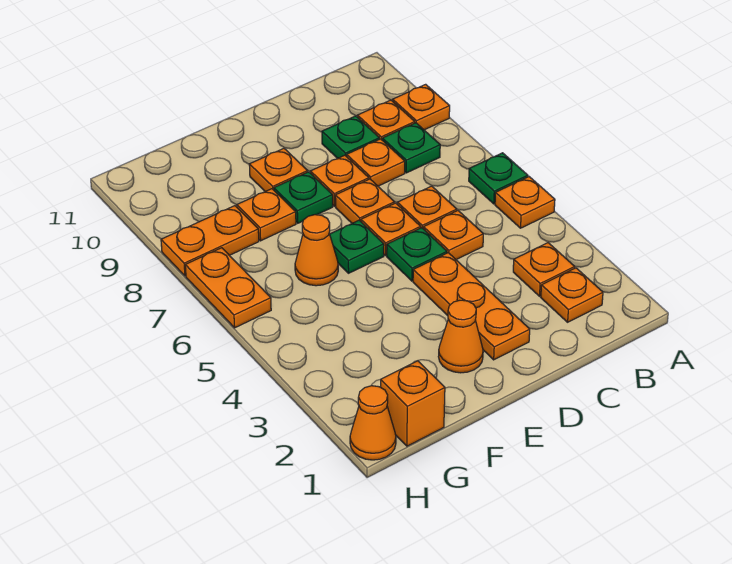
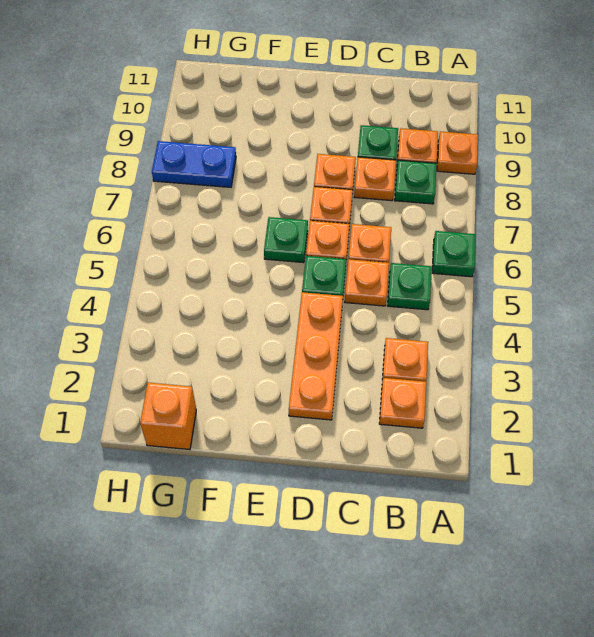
orange plate A5 level 1 -> none
orange cone E2 level 1 -> none
green plate E8 level 1 -> green plate B5 level 1
orange plate E9 level 1 -> none
orange cone F6 level 1 -> none
orange plate F8 level 1 -> none
orange plate G8:H8 level 1 -> blue plate G8:H8 level 1
orange cone H1 level 1 -> none
orange plate H6:H7 level 1 -> none

